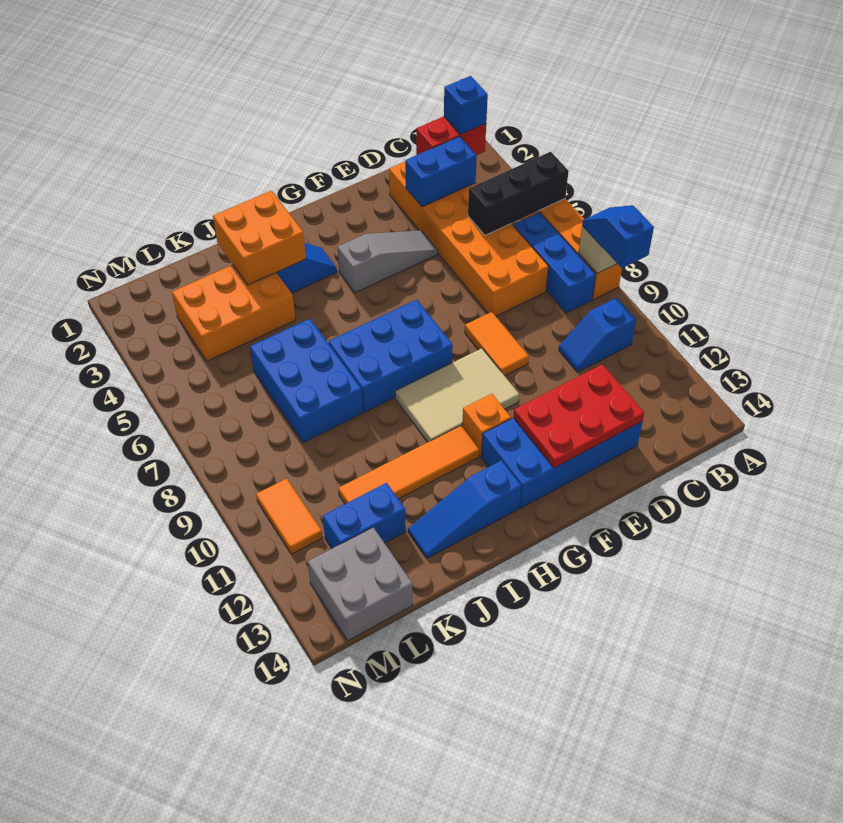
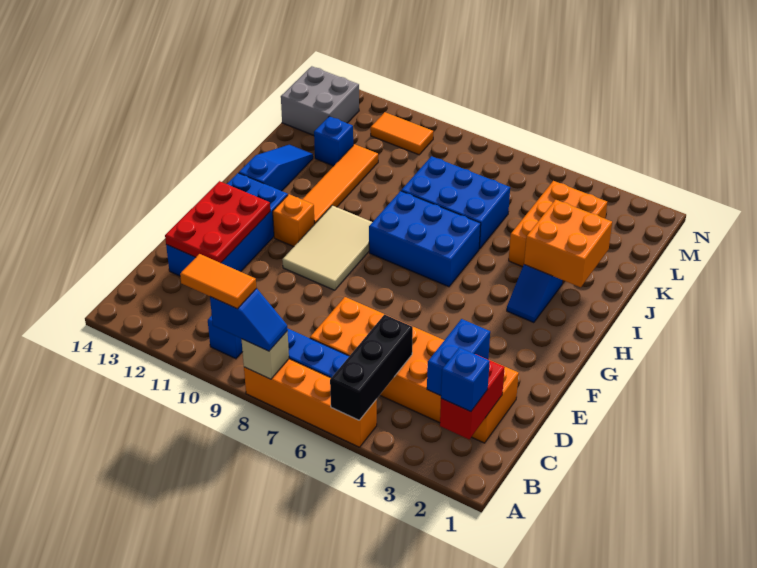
grey slope E4:G4 level 1 top G -> none
orange tile E8:E9 level 1 -> orange tile A9:A10 level 4
blue brick G7:I8 level 1 -> blue brick H6:I8 level 1
blue brick K12:L12 level 1 -> blue brick K12 level 1

